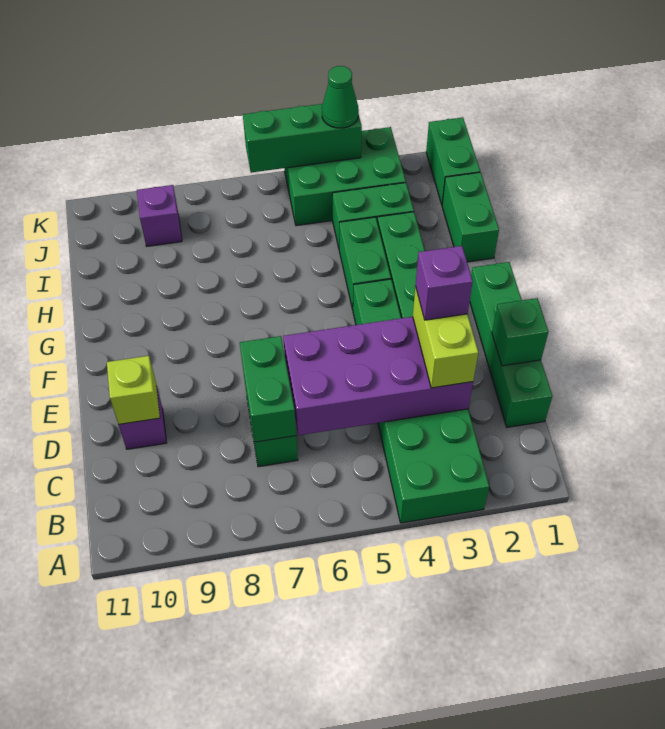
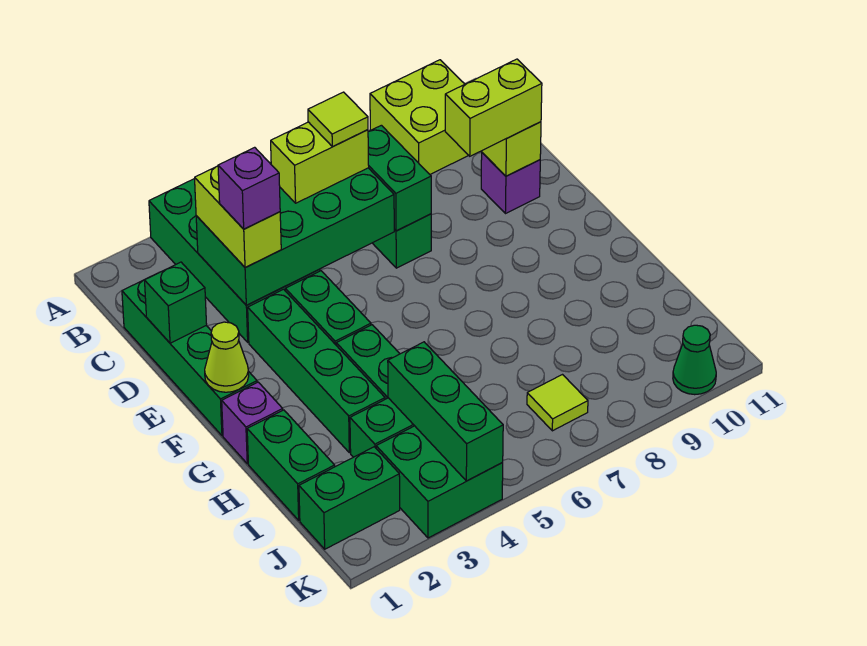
none -> lime brick A9:B10 level 1
purple brick C3:D6 level 2 -> green brick C3:D6 level 2
none -> lime brick C5:C6 level 3
none -> lime tile C6 level 4
none -> lime brick D9:D10 level 3
none -> lime cone F1 level 2
green brick J1:K1 level 1 -> green brick J1:J2 level 1
green brick J3:K5 level 1 -> green brick J3:K4 level 1
none -> lime tile J7 level 1
purple brick J9 level 1 -> purple brick G1 level 1
green brick K4:K6 level 2 -> green brick I4:K4 level 2
green cone K4 level 3 -> green cone K10 level 1

